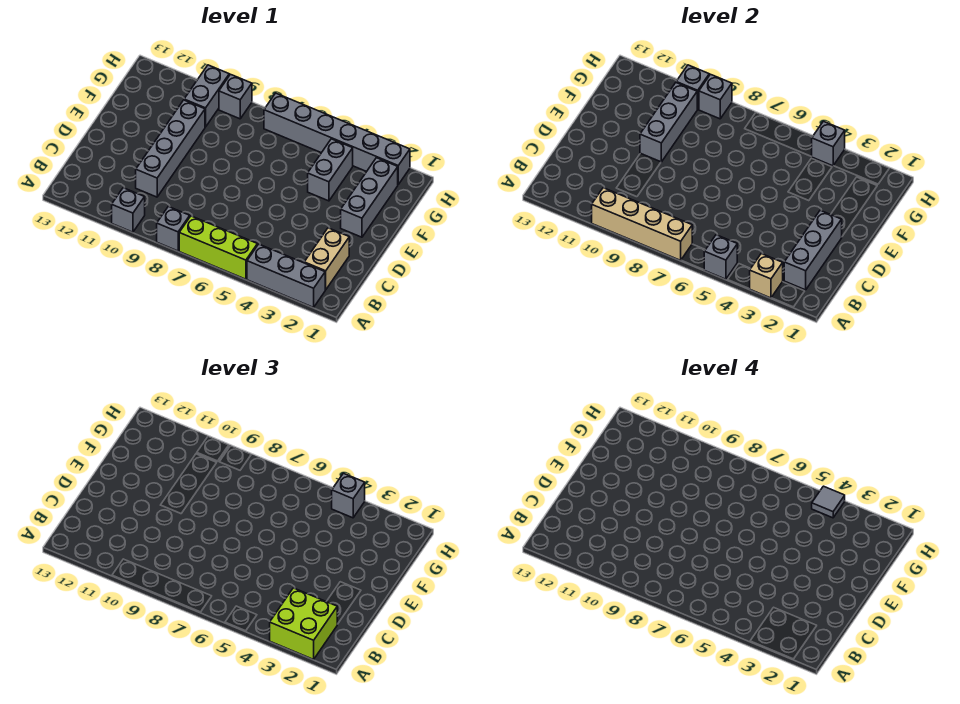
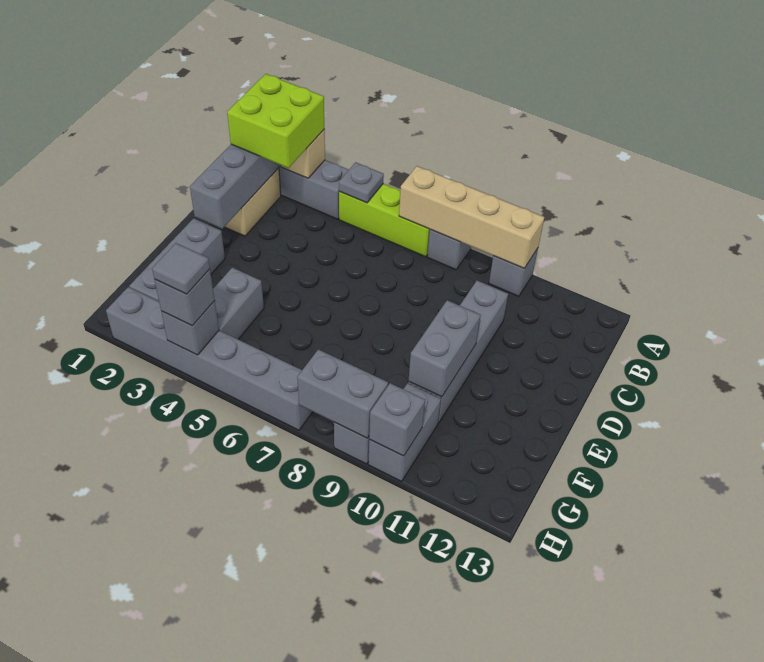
grey brick A5 level 2 -> grey plate A5 level 2
grey brick E10:G10 level 2 -> grey brick E10:F10 level 2
grey brick H9 level 2 -> grey brick H8:H9 level 2

